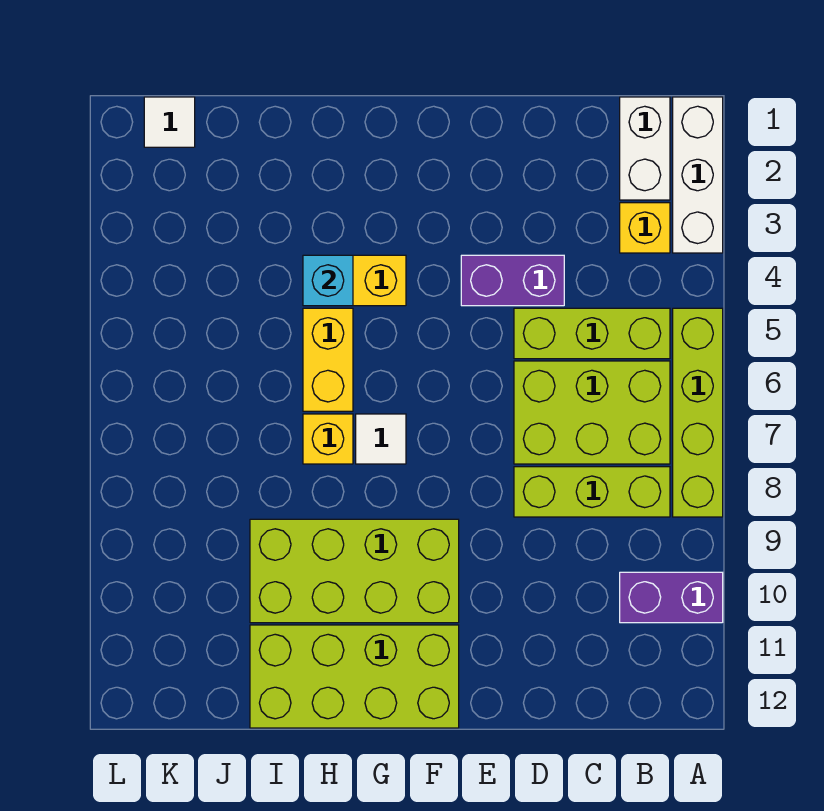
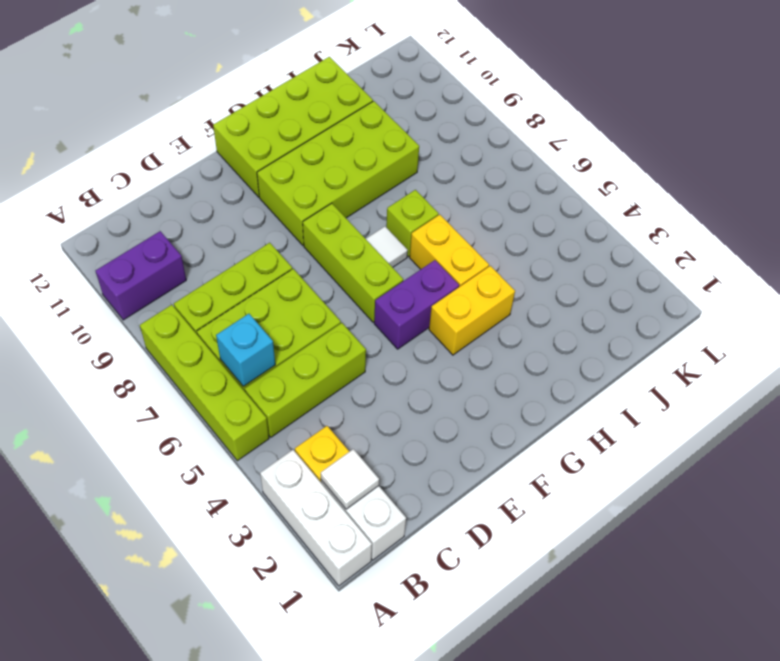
purple brick D4:E4 level 1 -> purple brick F5:G5 level 1
none -> lime brick F6:F8 level 1
cyan brick H4 level 2 -> cyan brick B6 level 2
yellow brick H7 level 1 -> lime brick H7 level 1
white tile K1 level 1 -> white tile B2 level 2

